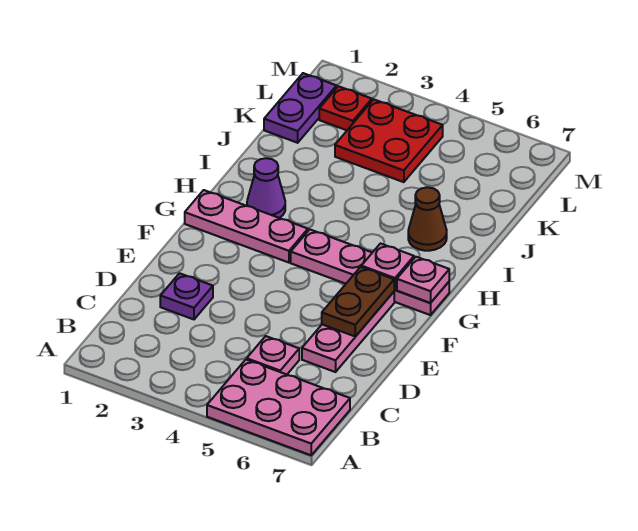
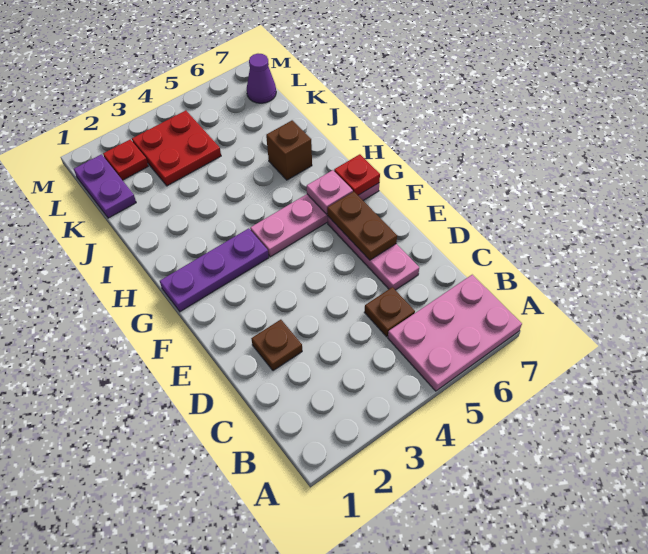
pink plate C5 level 1 -> brown plate C5 level 1
purple plate D2 level 1 -> brown plate D2 level 1
pink plate G1:G3 level 1 -> purple plate G1:G3 level 1
pink plate G7 level 2 -> red plate G7 level 2
purple cone H2 level 1 -> purple cone L7 level 1
brown cone I6 level 1 -> brown brick I6 level 1

